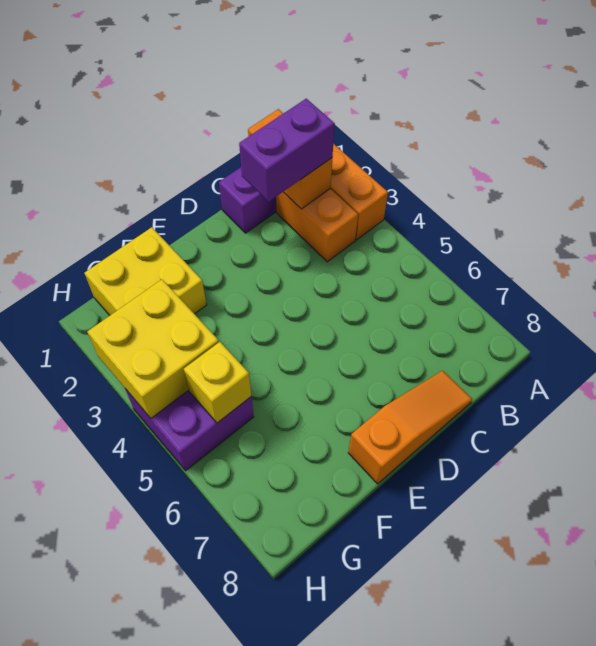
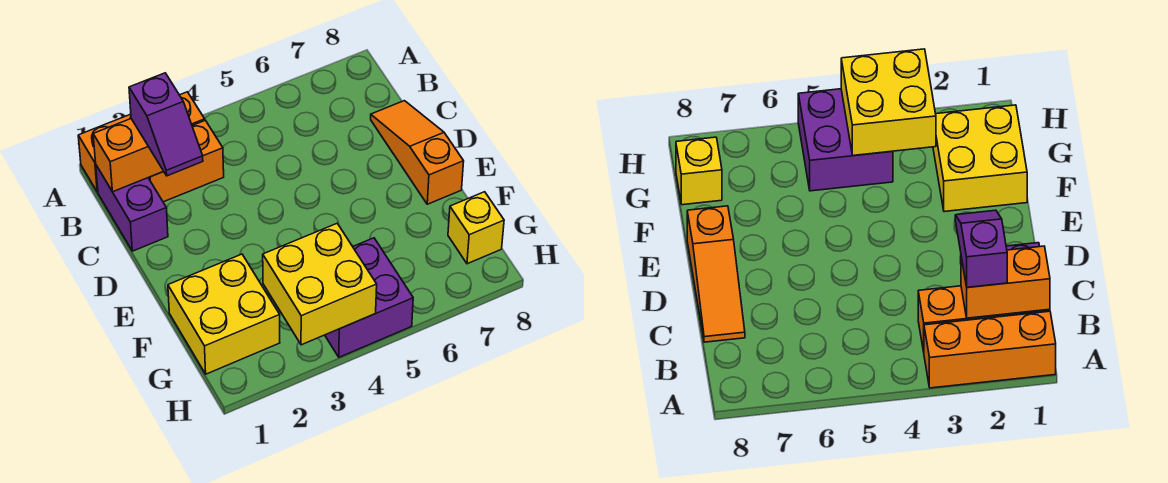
purple brick B2:C2 level 3 -> purple slope B2:C2 level 3 top B
yellow brick G5 level 2 -> yellow brick G8 level 1

